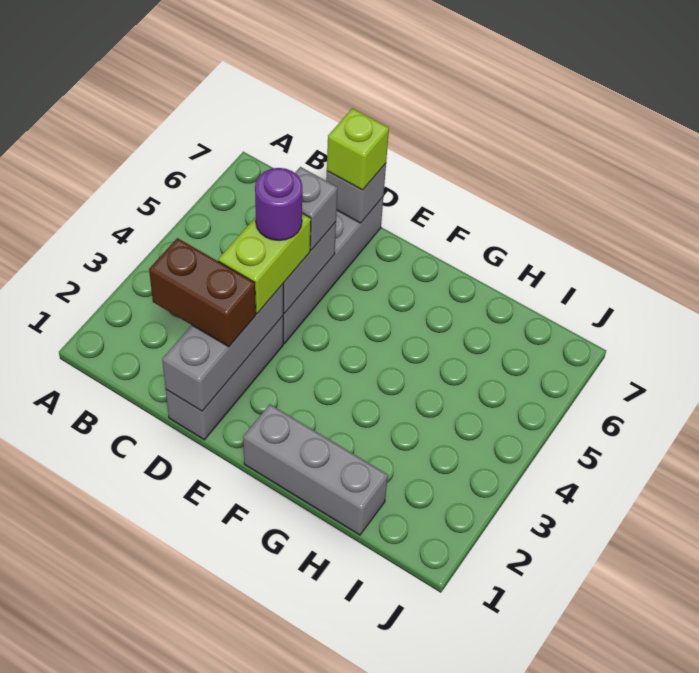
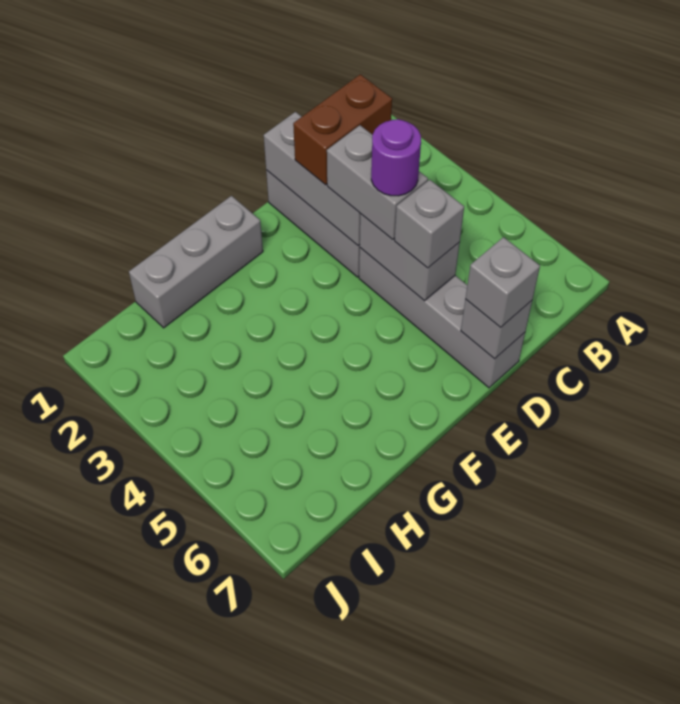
lime brick D3:D4 level 3 -> grey brick D3:D4 level 3
lime brick D7 level 3 -> grey brick D7 level 3

